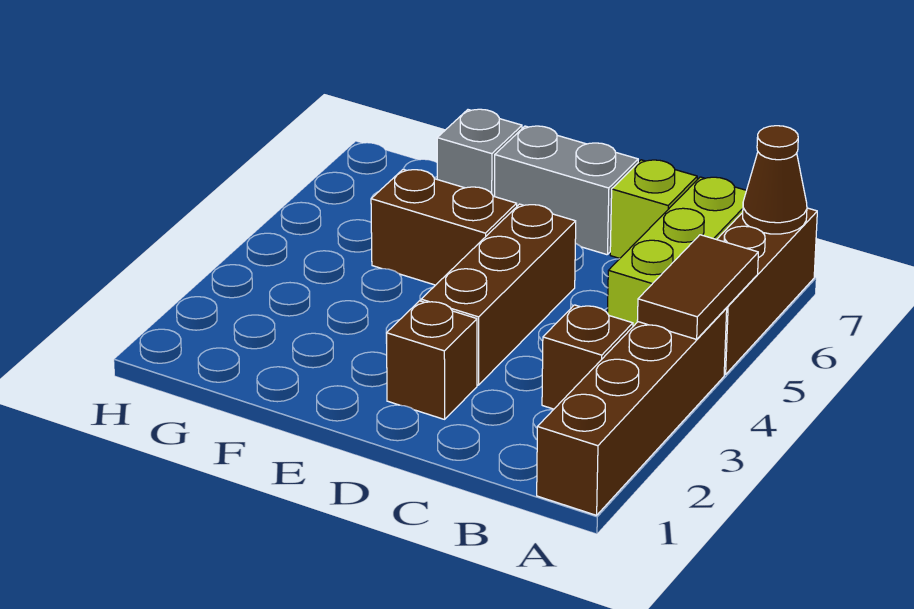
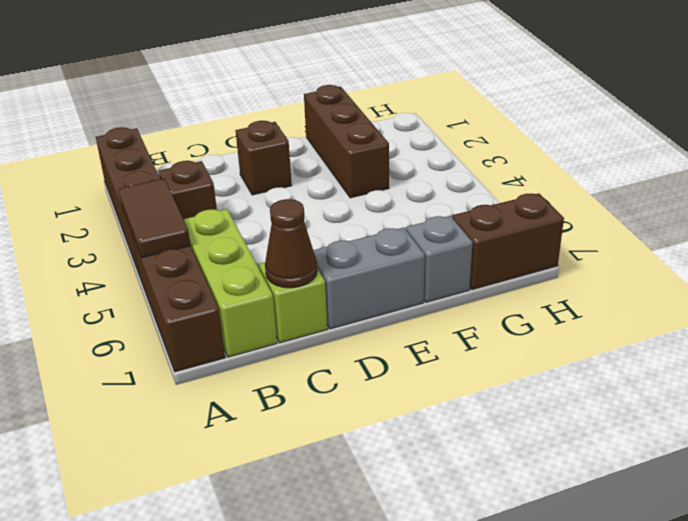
brown cone A7 level 2 -> brown cone C7 level 2
brown brick D3:D5 level 1 -> brown brick F1:F3 level 1
brown brick E5:F5 level 1 -> brown brick G7:H7 level 1

